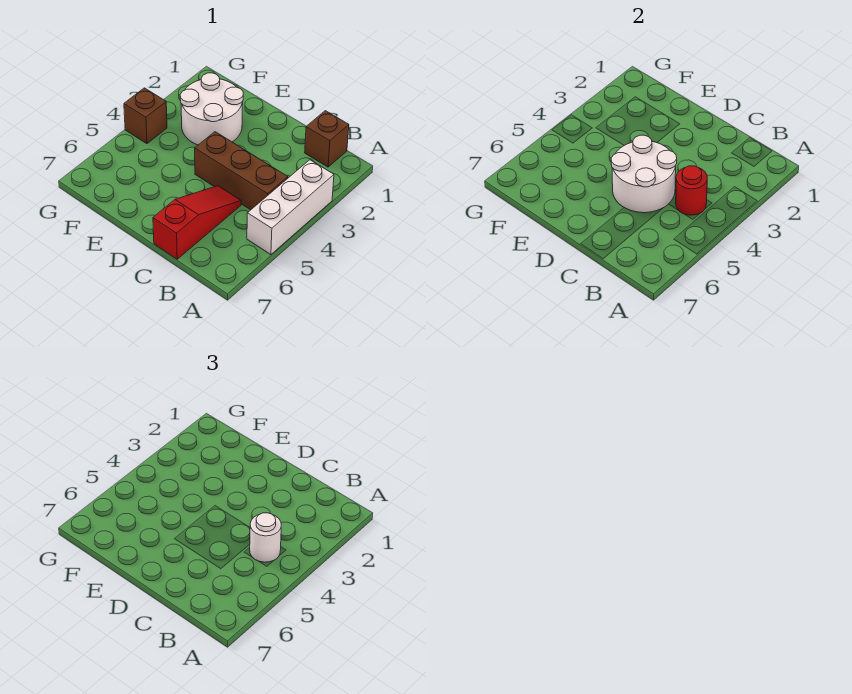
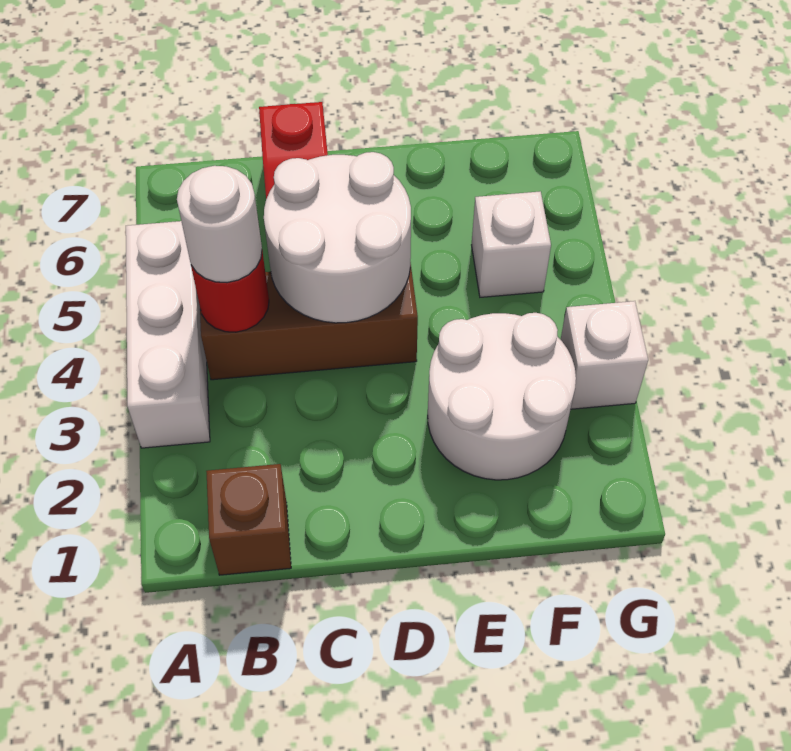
none -> white brick F5 level 1
none -> white brick G3 level 1
brown brick G4 level 1 -> none

